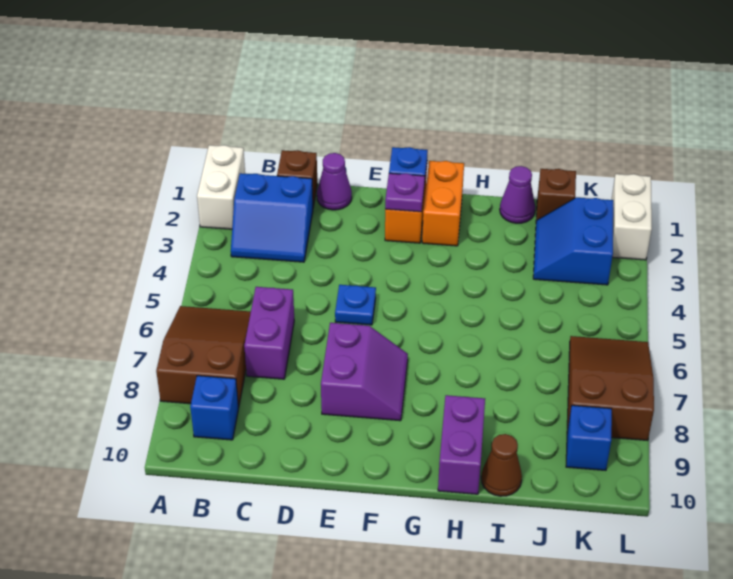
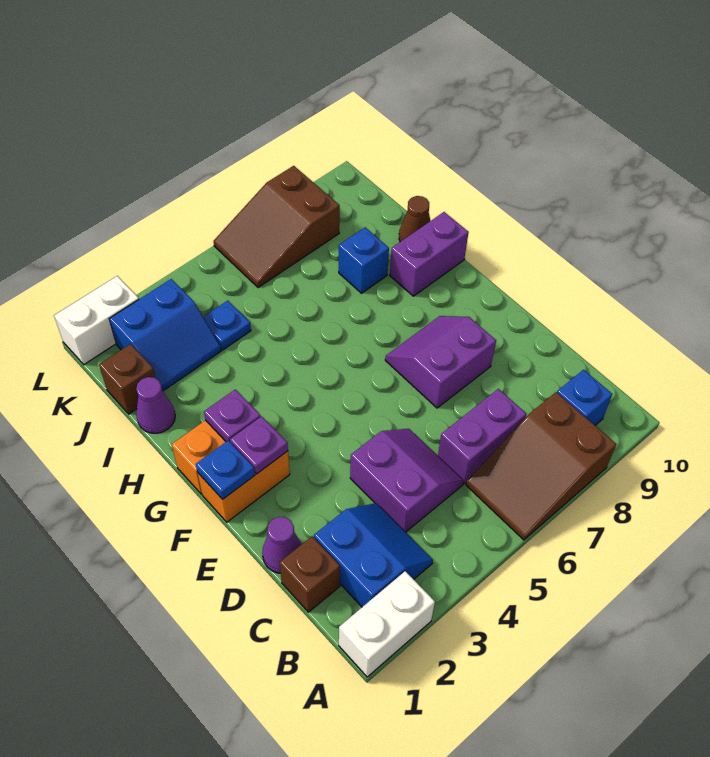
none -> purple slope C4:D5 level 1 top 4
blue plate E5 level 1 -> blue plate J4 level 1
none -> purple plate G2 level 2
blue brick K9 level 1 -> blue brick I8 level 1

